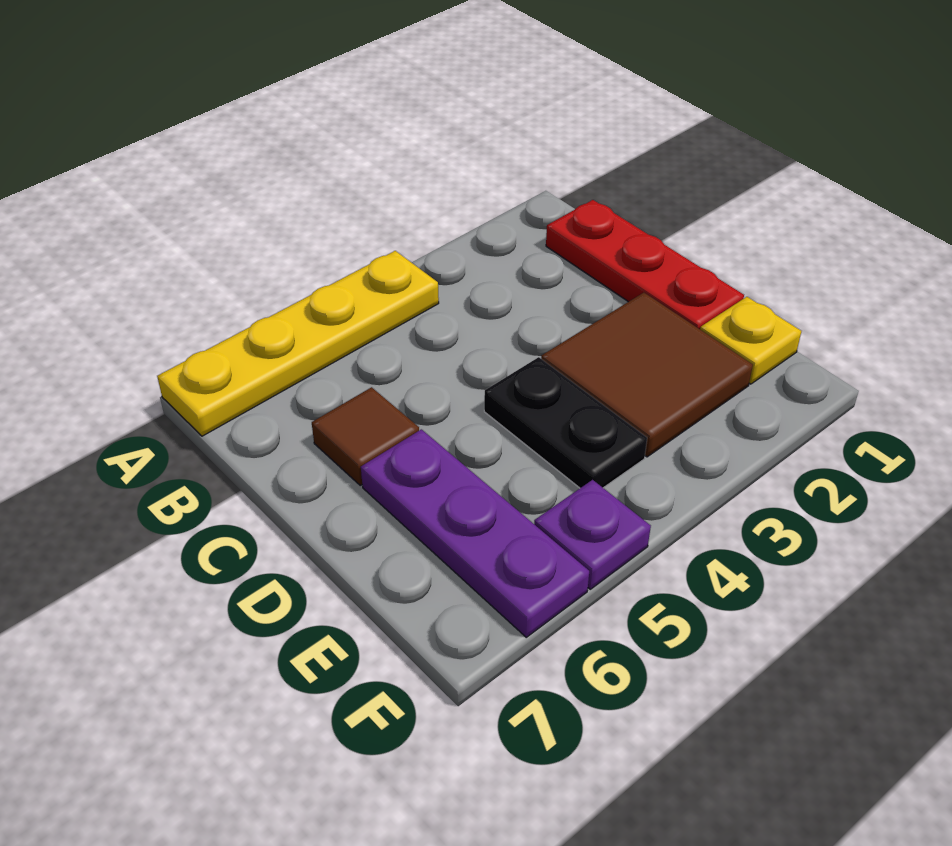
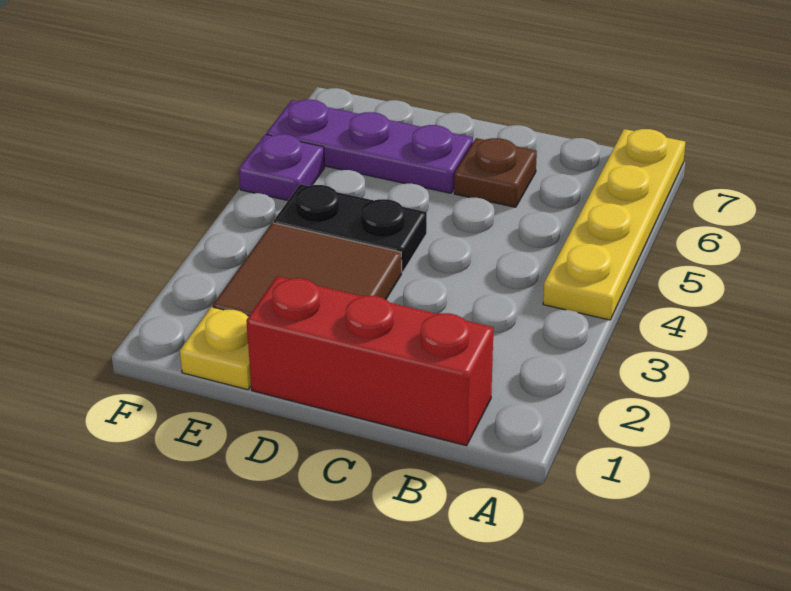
red plate B1:D1 level 1 -> red brick B1:D1 level 1
brown tile C6 level 1 -> brown plate C6 level 1

